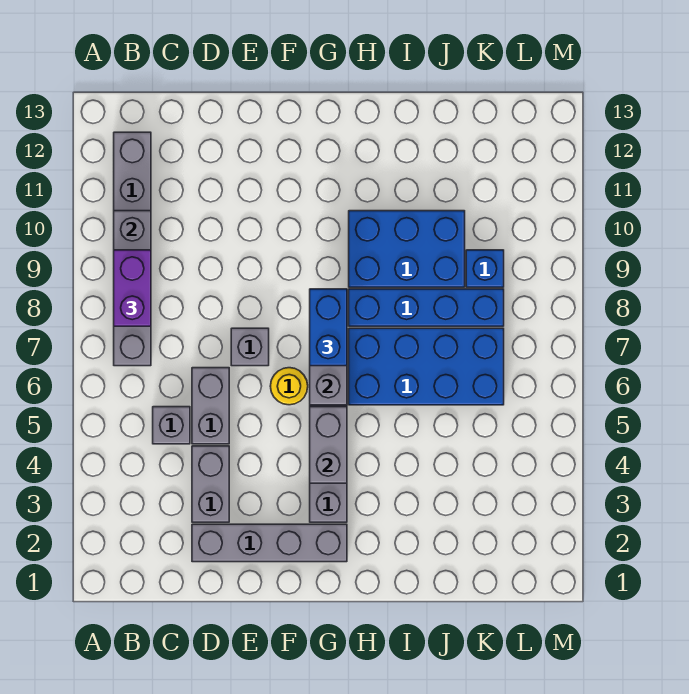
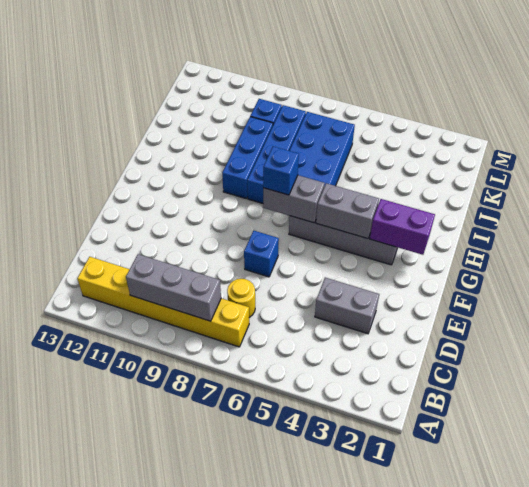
grey brick B7:B12 level 1 -> yellow brick B7:B12 level 1
purple brick B8:B9 level 3 -> purple brick G2:G3 level 2
grey brick C5 level 1 -> none
grey brick D2:G2 level 1 -> none
grey brick D5:D6 level 1 -> none
grey brick E7 level 1 -> blue brick E7 level 1
yellow round brick F6 level 1 -> yellow round brick C7 level 1
blue brick G7:G8 level 3 -> blue brick G7 level 3
blue brick H9:J10 level 1 -> blue brick H9:J9 level 1

